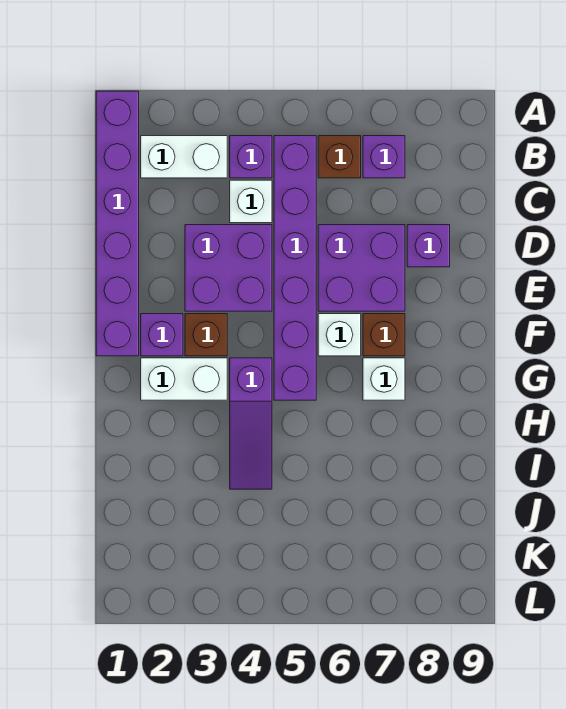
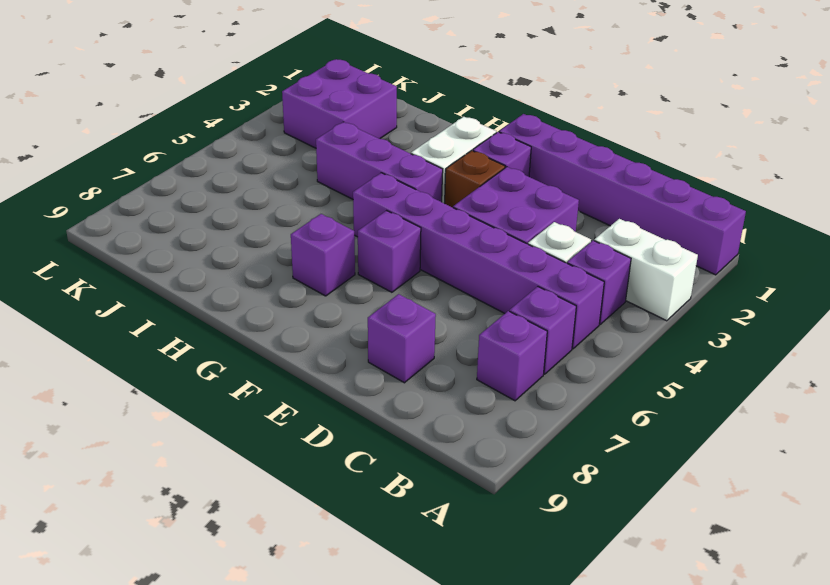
white brick B2:B3 level 1 -> white brick A3:B3 level 1
brown brick B6 level 1 -> purple brick B6 level 1
purple brick D6:E7 level 1 -> purple brick J2:K3 level 1
white brick F6 level 1 -> purple brick F6 level 1
brown brick F7 level 1 -> none
purple slope G4:I4 level 1 top G -> purple brick G4:I4 level 1
white brick G7 level 1 -> purple brick G7 level 1

